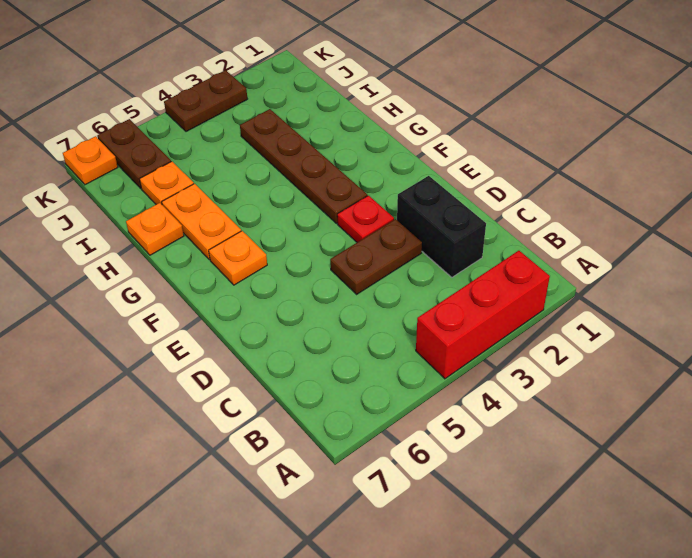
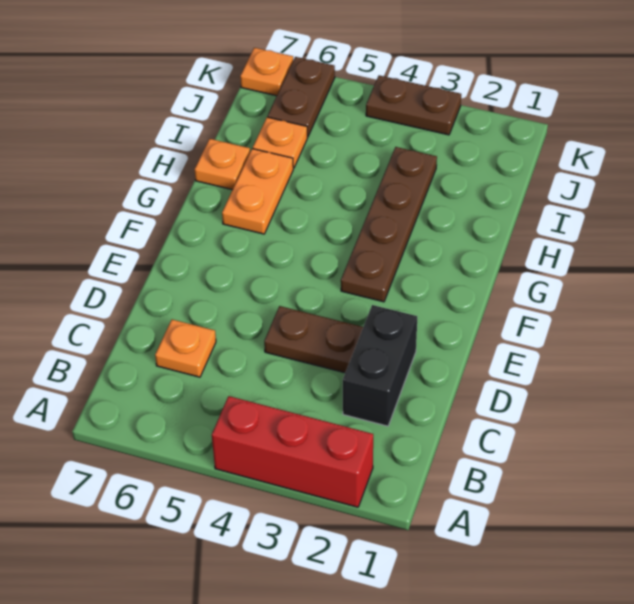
red plate E3 level 1 -> none
orange plate F6 level 1 -> orange plate C6 level 1

